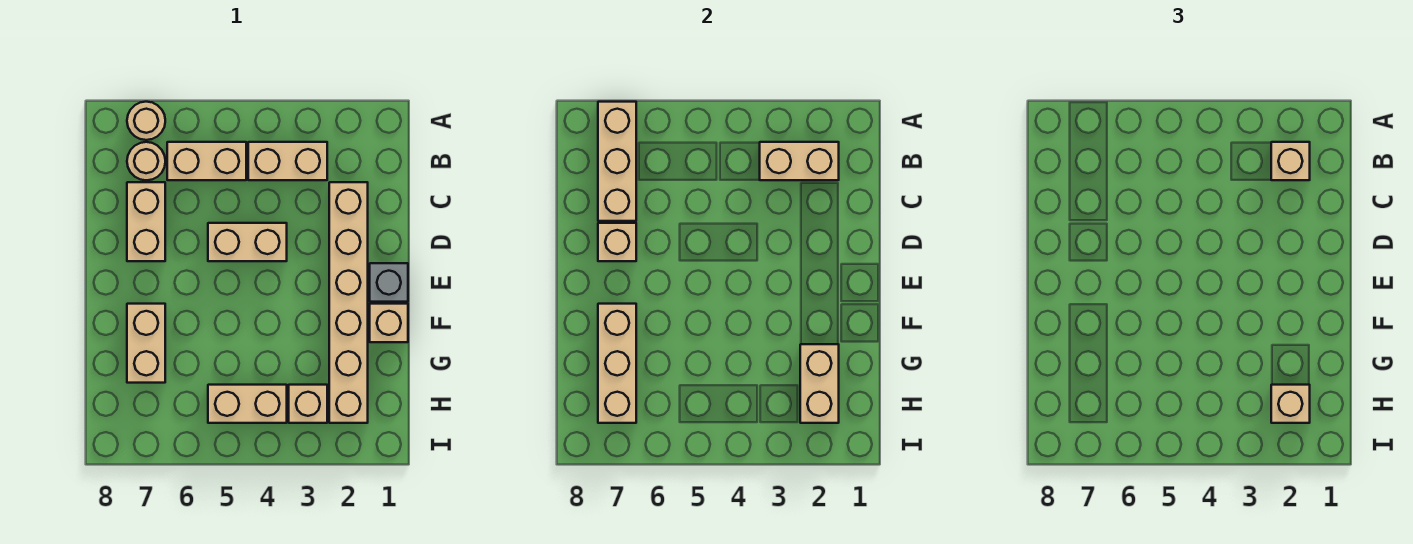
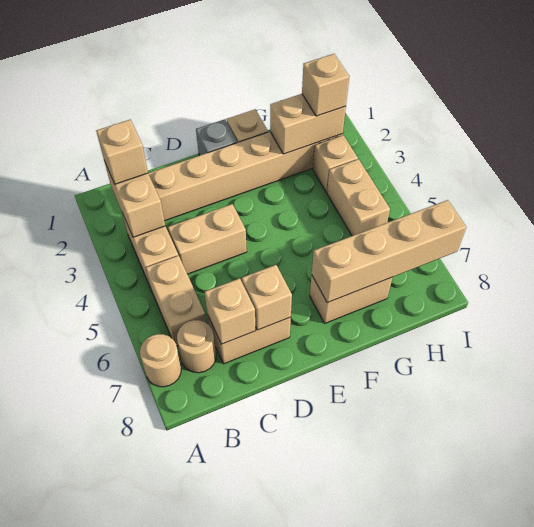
tan brick A7:C7 level 2 -> tan brick C7 level 2
tan brick D4:D5 level 1 -> tan brick C4:D4 level 1
tan brick F7:H7 level 2 -> tan brick F7:I7 level 2

